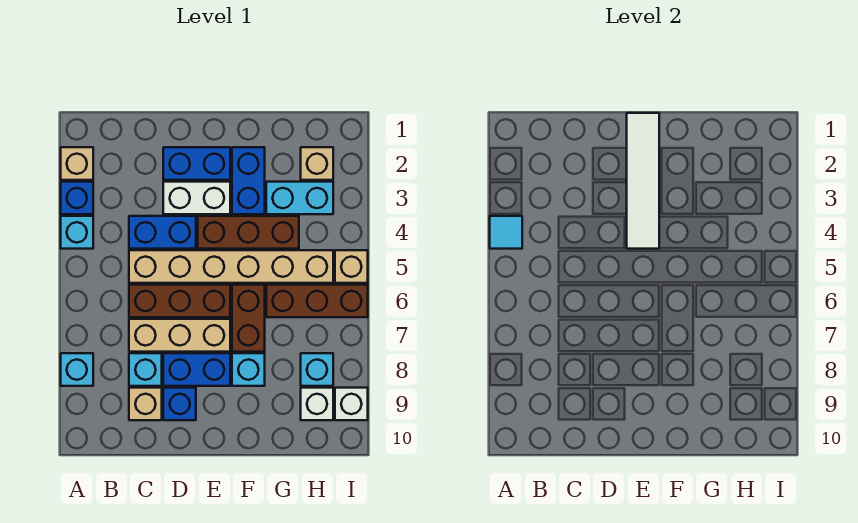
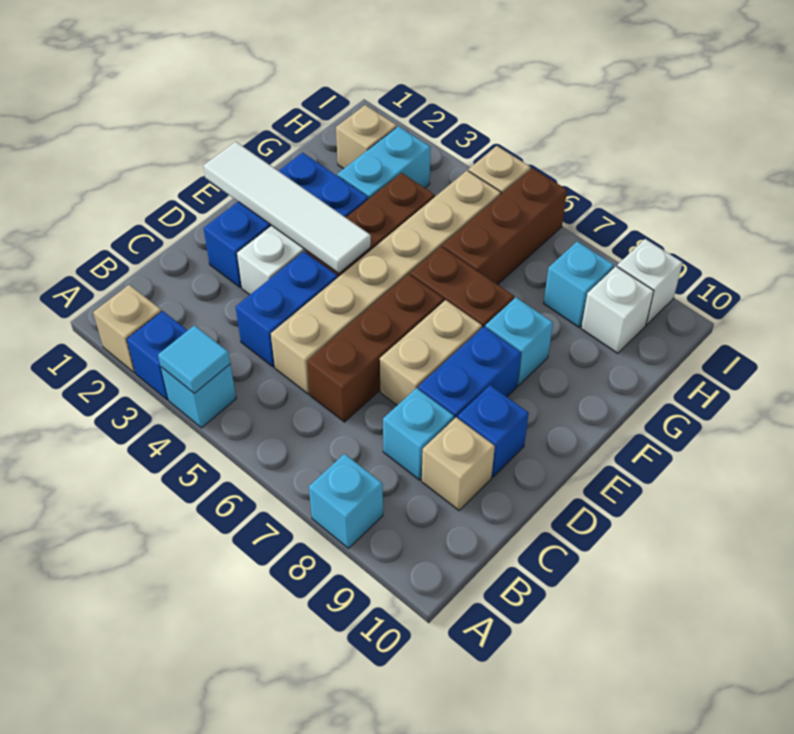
tan brick C7:E7 level 1 -> tan brick D7:E7 level 1

